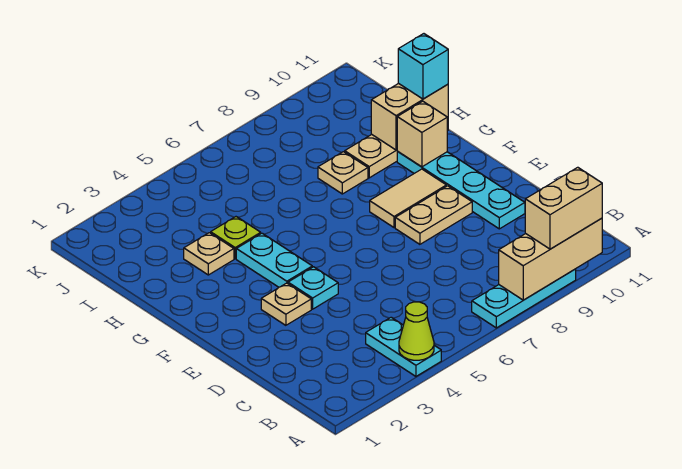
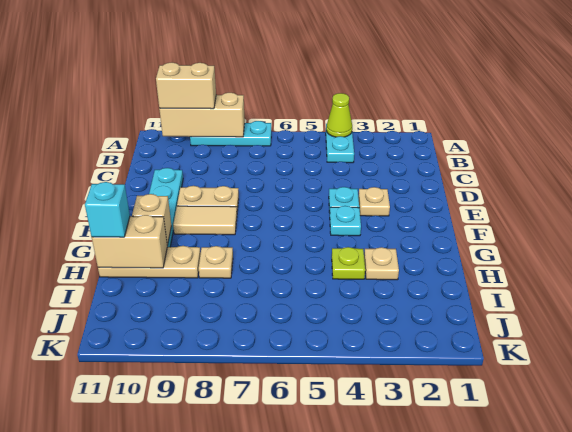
cyan plate F4:G4 level 1 -> cyan plate F4 level 1

